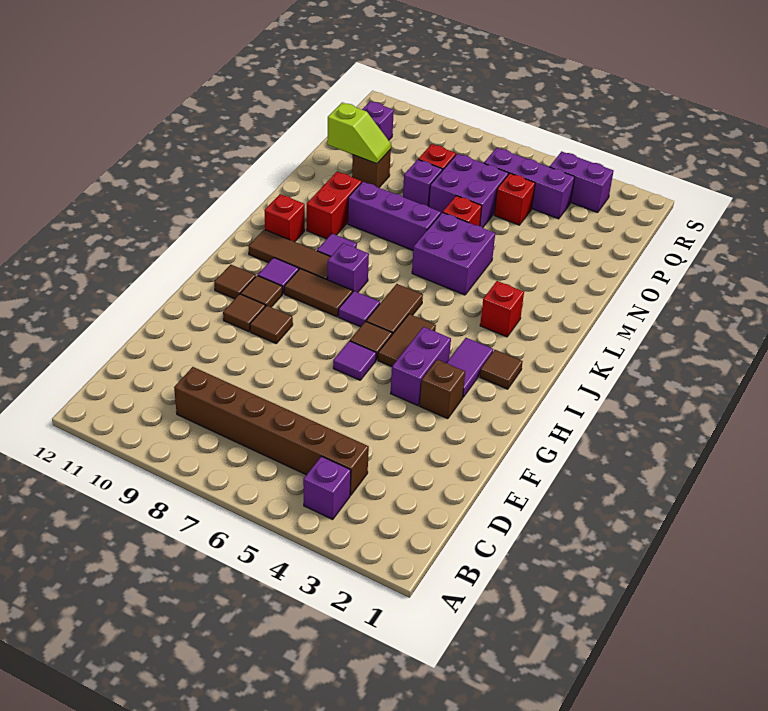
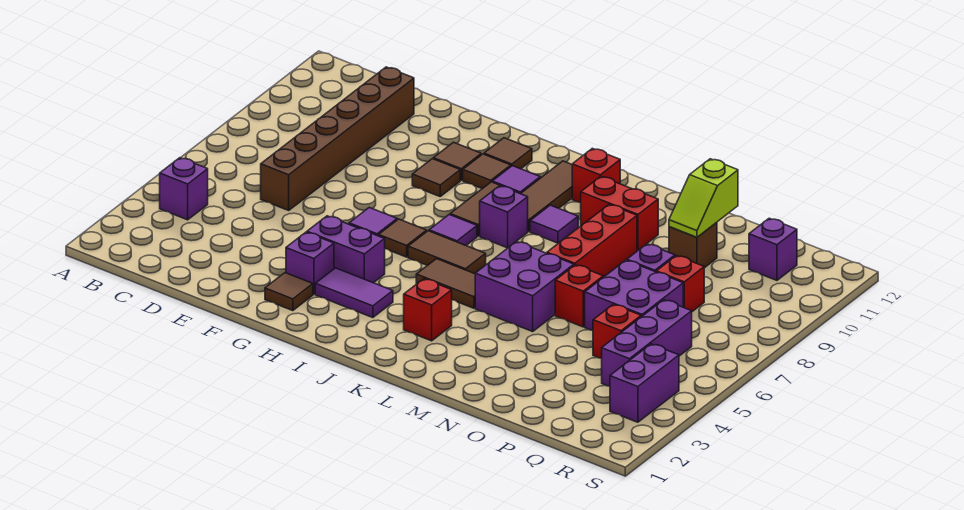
brown brick C4:C9 level 1 -> brown brick D6:D11 level 1
brown brick G3 level 1 -> purple brick G3 level 1
brown tile H5:I5 level 1 -> brown tile J5:K5 level 1
brown tile I2 level 1 -> brown tile G2 level 1
purple brick M7:M9 level 1 -> red brick M7:M9 level 1

